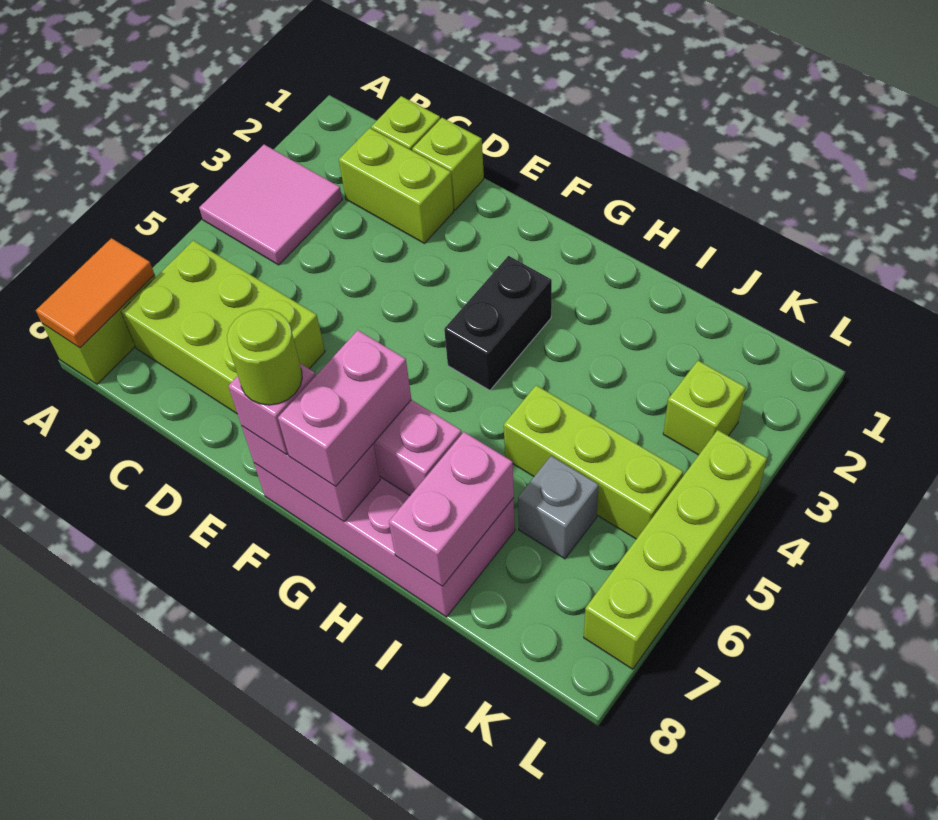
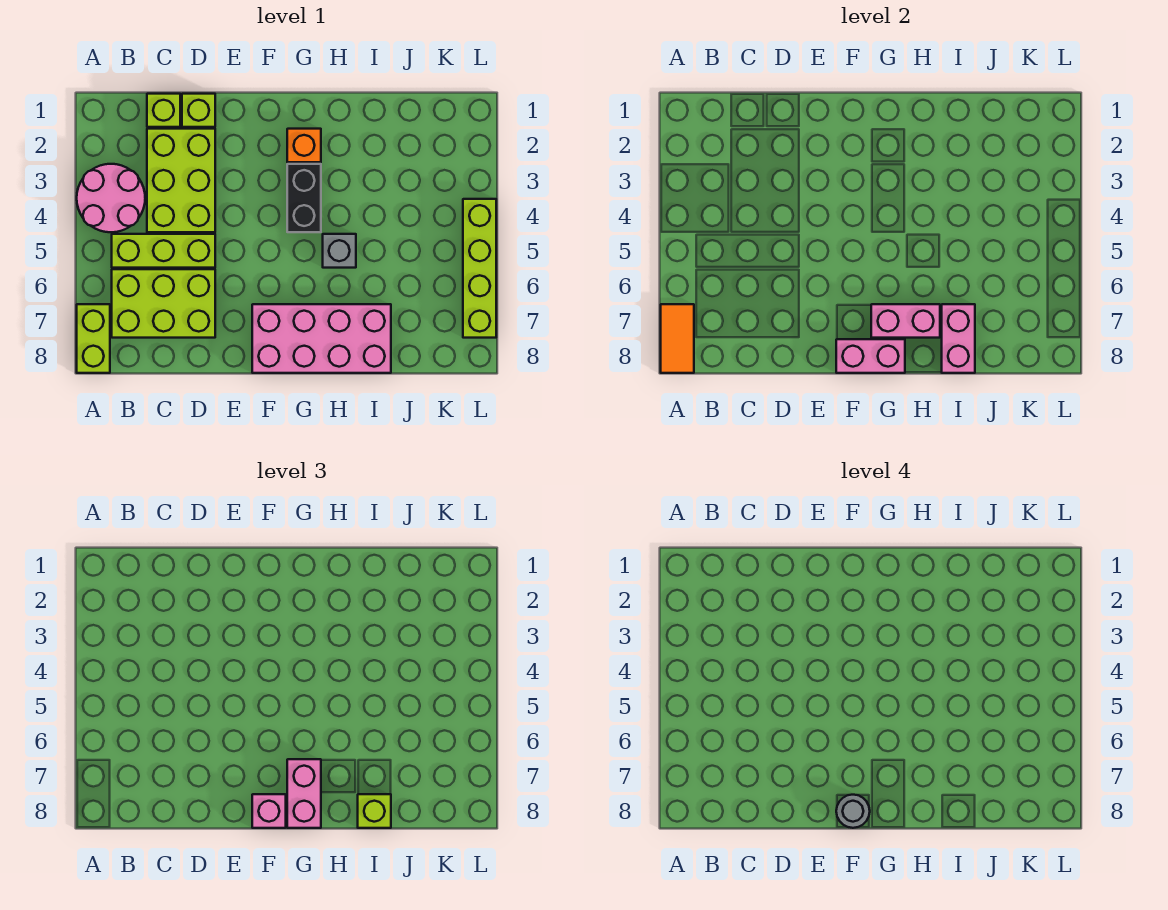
pink tile A3:B4 level 1 -> pink round brick A3:B4 level 1
lime brick C2:D2 level 1 -> lime brick C2:D4 level 1
lime round brick F8 level 4 -> grey round brick F8 level 4
none -> orange brick G2 level 1
lime brick I5:K5 level 1 -> lime brick B5:D5 level 1
grey brick J6 level 1 -> grey brick H5 level 1
lime brick K3 level 1 -> lime brick I8 level 3

